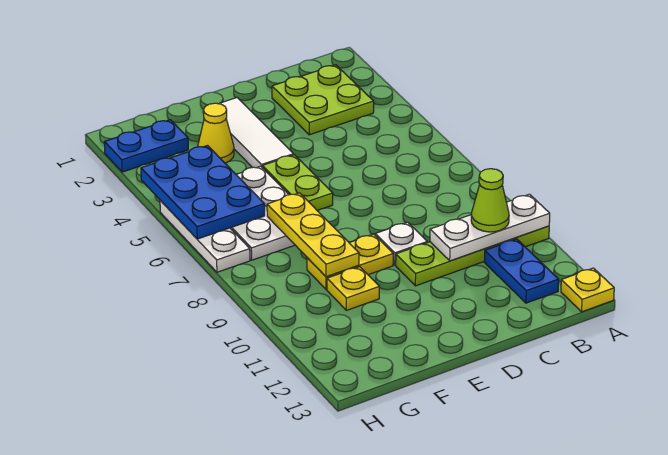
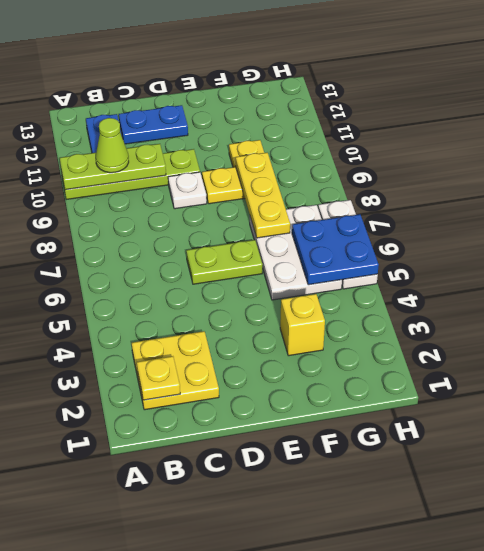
white plate A10:C10 level 2 -> lime plate A10:C10 level 2
yellow plate A13 level 1 -> yellow plate B2 level 2
lime plate B2:C3 level 1 -> yellow plate B2:C3 level 1
white tile E2:E4 level 1 -> none
lime plate E5:E6 level 1 -> lime plate D6:E6 level 1
yellow cone F3 level 1 -> yellow brick F3 level 1
blue plate G2:H2 level 1 -> blue plate C12:D12 level 1
blue plate G4:H6 level 2 -> blue plate G5:H6 level 2

